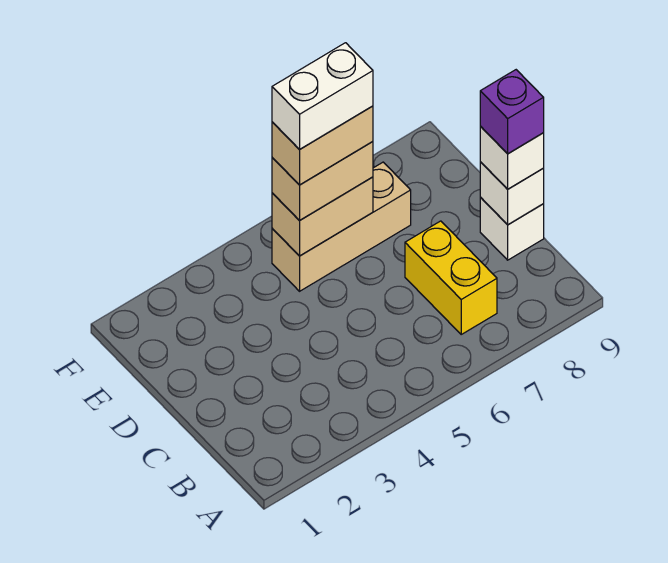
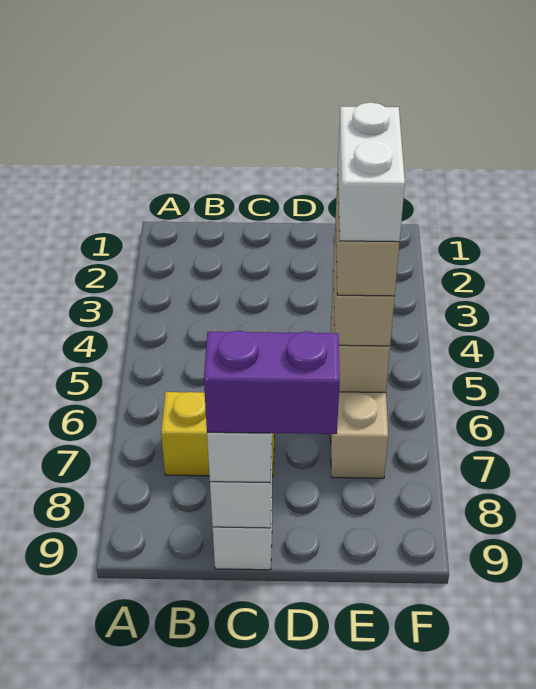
purple brick C9 level 4 -> purple brick C9:D9 level 4

